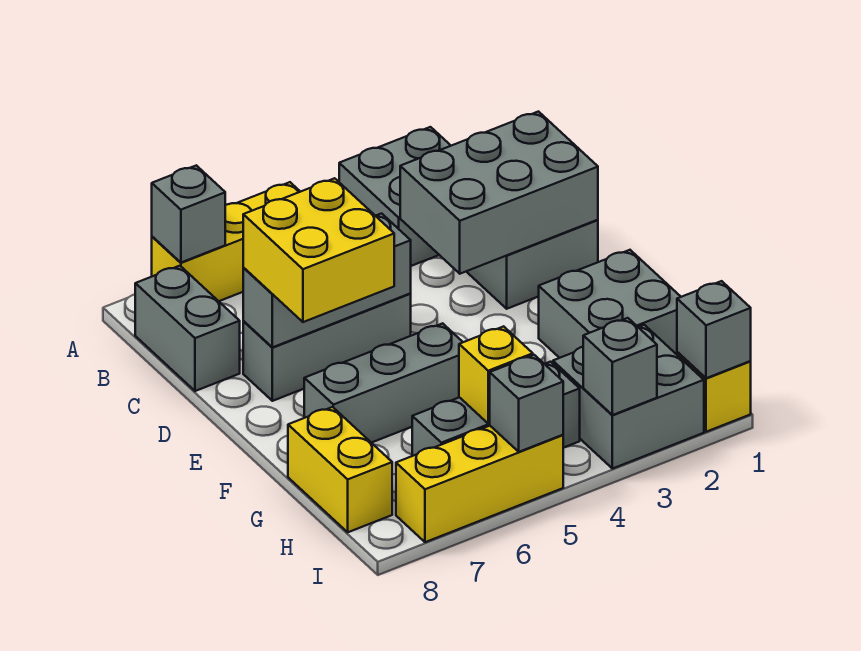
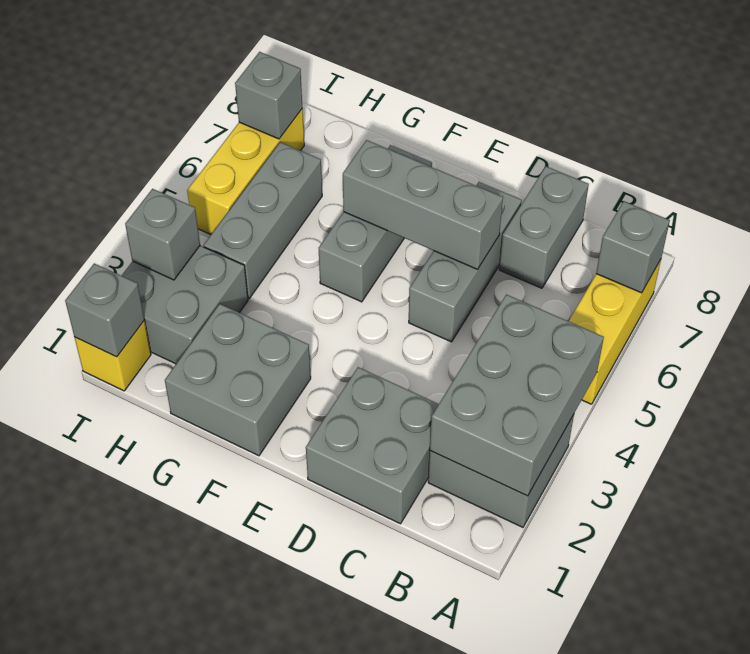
grey brick B8:C8 level 1 -> grey brick C7:C8 level 1
grey brick C1:D3 level 2 -> grey brick A2:B4 level 2
grey brick D5:D7 level 2 -> grey brick D6:F6 level 2
yellow brick D6:E7 level 3 -> none
yellow brick G8:H8 level 1 -> none
yellow brick H5 level 2 -> none
grey brick I5 level 2 -> grey brick I7 level 2

